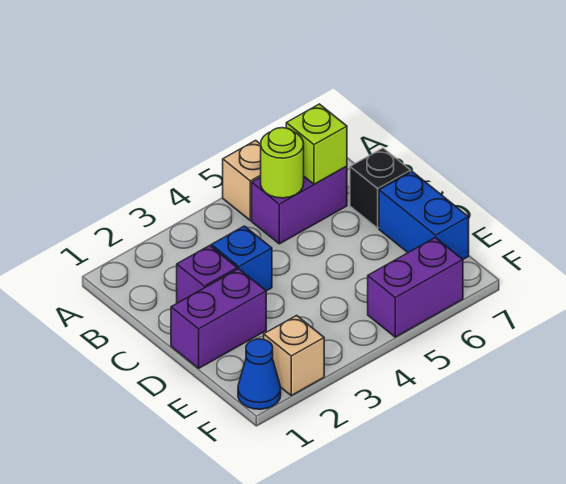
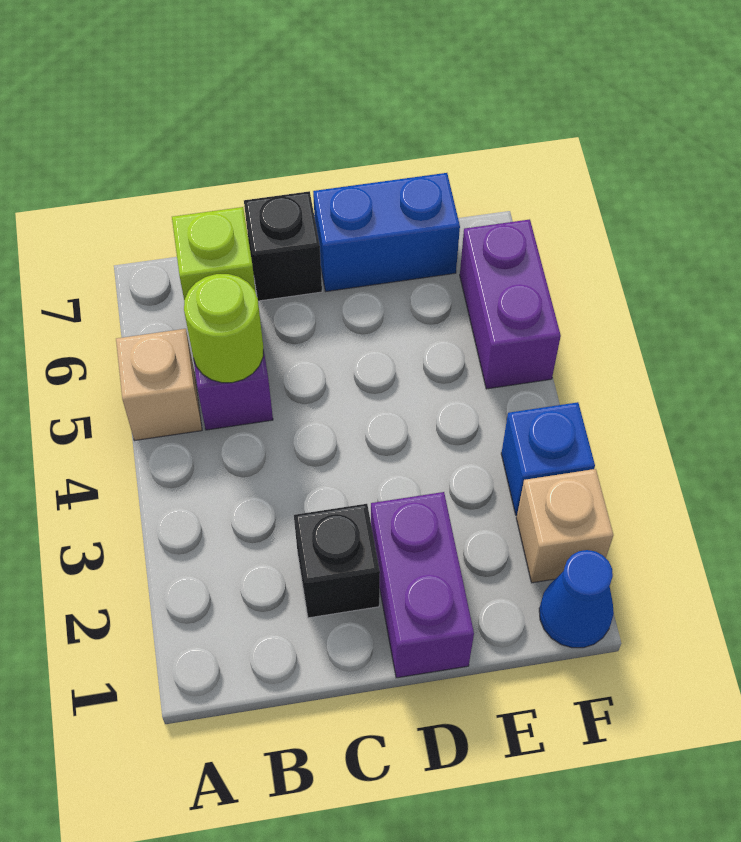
purple brick C2 level 1 -> black brick C2 level 1
blue brick C3 level 1 -> blue brick F3 level 1

